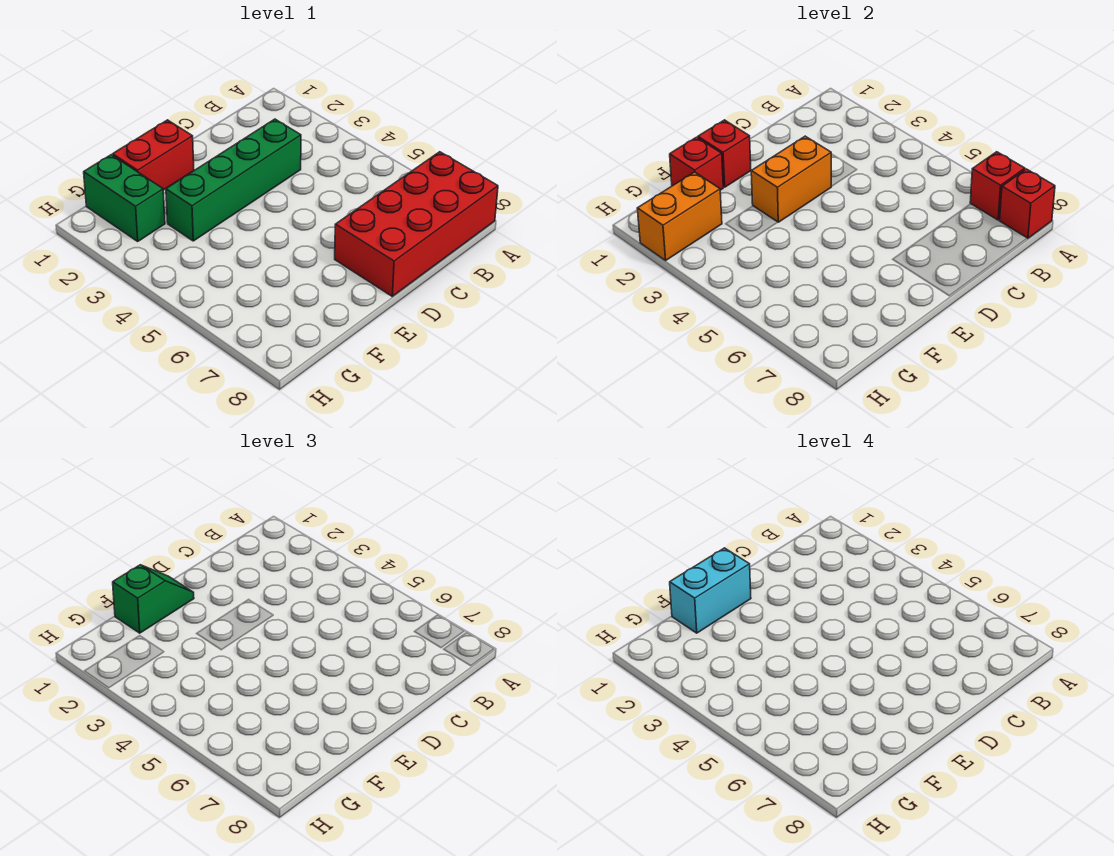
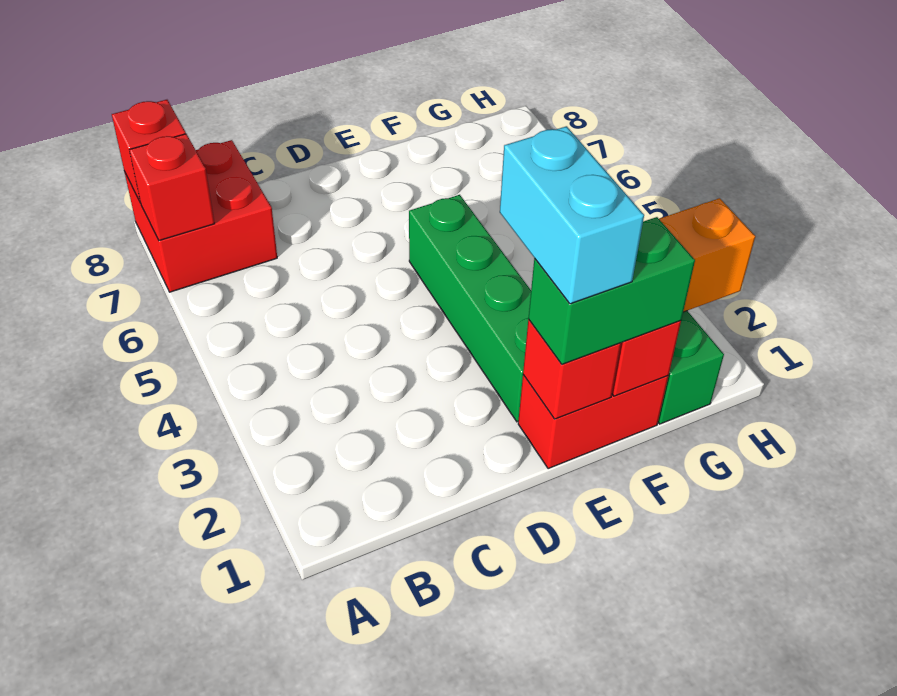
red brick A7:D8 level 1 -> red brick A7:B8 level 1
green brick C3:F3 level 1 -> green brick E2:E5 level 1
orange brick D3:E3 level 2 -> none
green slope E1:F1 level 3 top F -> green brick E1:F1 level 3
cyan brick E1:F1 level 4 -> cyan brick E1:E2 level 4

